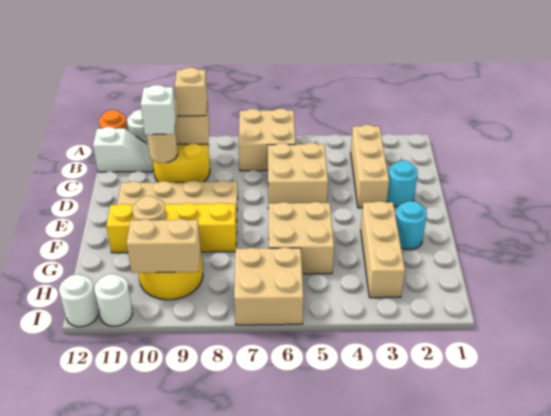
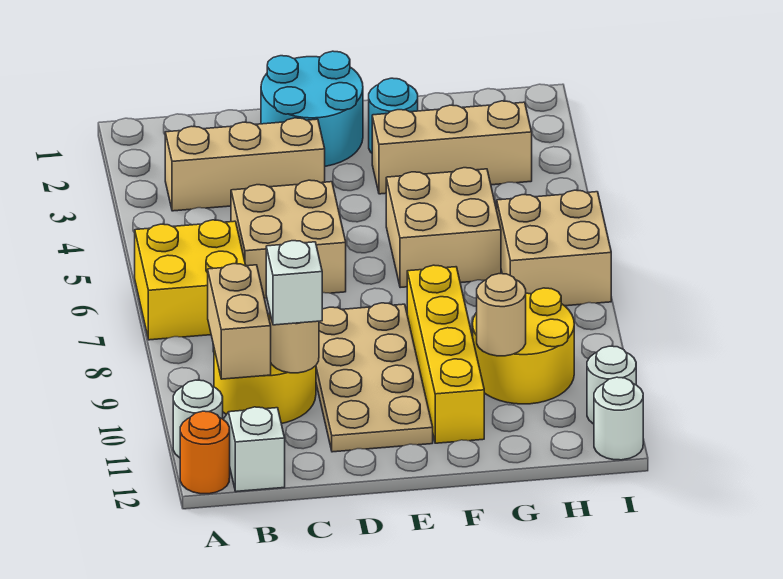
tan brick A6:B7 level 1 -> yellow brick A6:B7 level 1
tan brick B9 level 3 -> none
cyan round brick D2 level 1 -> cyan round brick D1:E2 level 1
tan brick H9:H10 level 2 -> none

